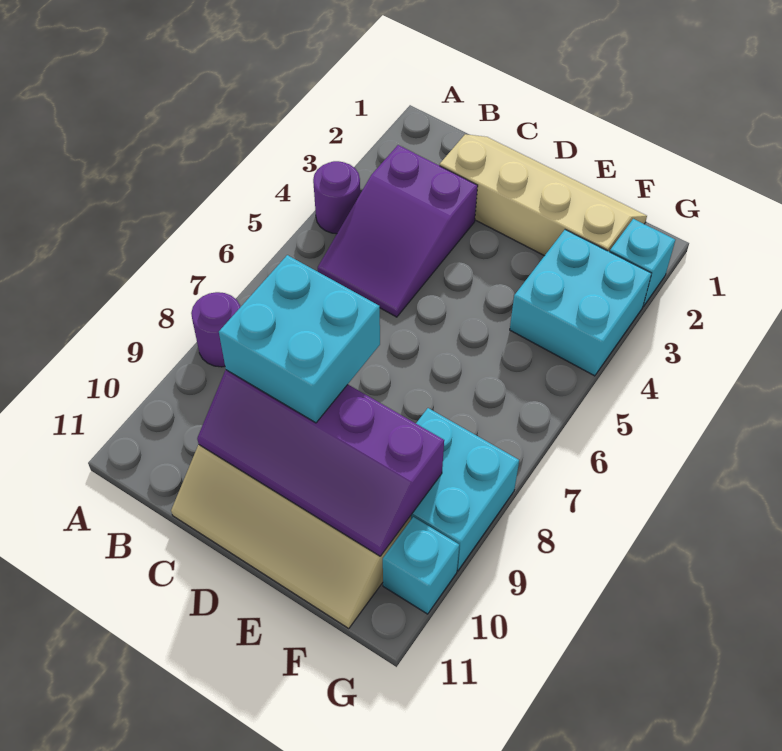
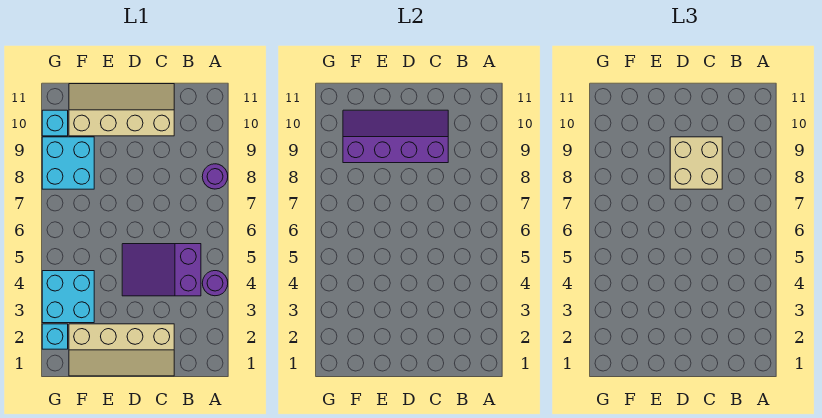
purple slope B3:C5 level 1 top 3 -> purple slope B4:D5 level 1 top B
cyan brick C8:D9 level 3 -> tan brick C8:D9 level 3

